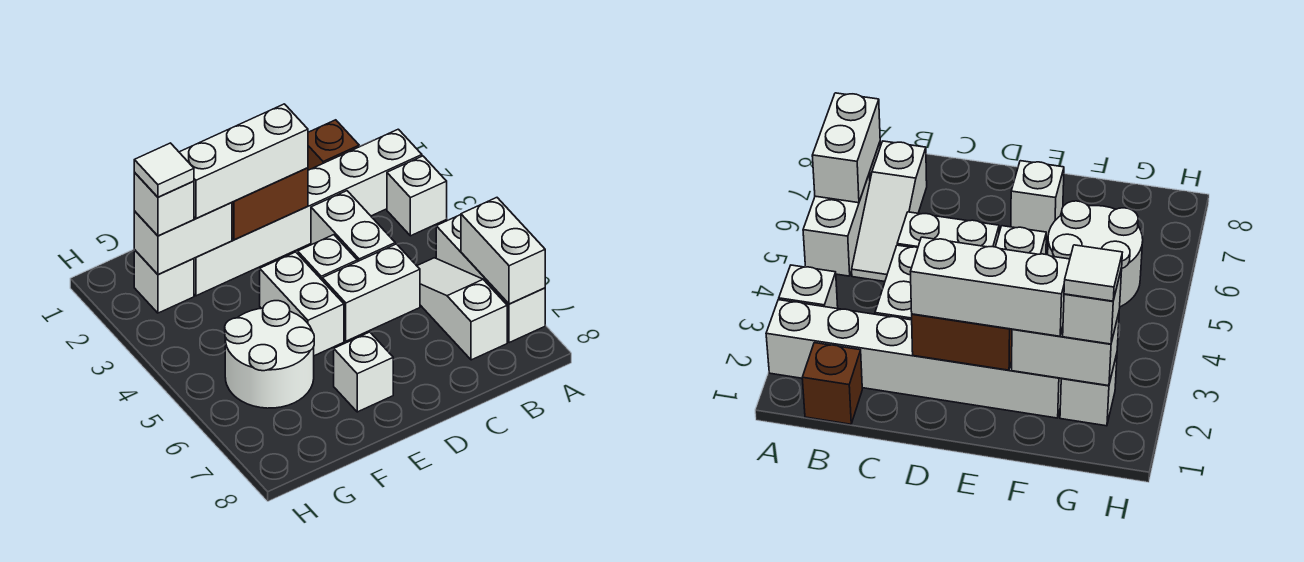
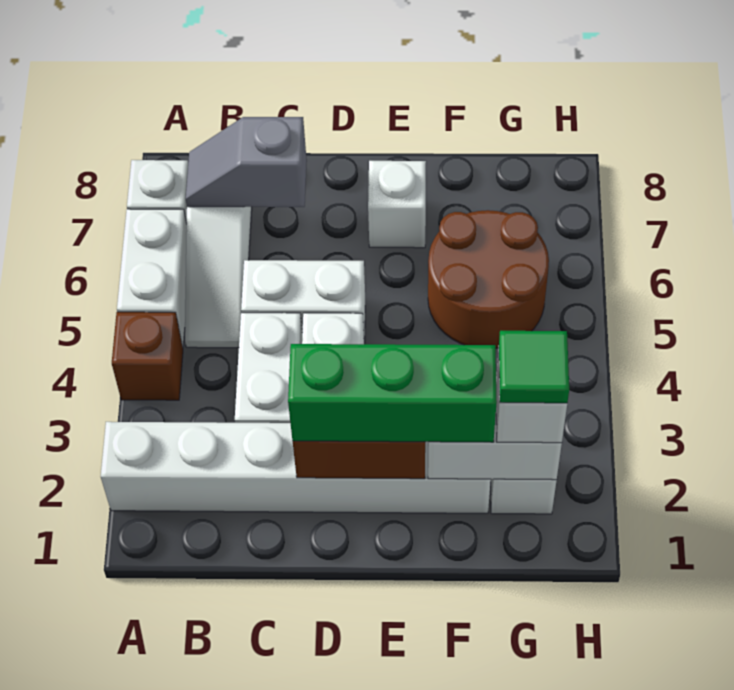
white brick A3 level 1 -> none
white brick A6:A7 level 2 -> none
brown brick B1 level 1 -> brown brick A4 level 1
none -> grey slope B7:C7 level 2 top C
white brick D2:F2 level 3 -> green brick D2:F2 level 3
white brick E4:E5 level 1 -> none
white round brick F5:G6 level 1 -> brown round brick F5:G6 level 1
white tile G2 level 4 -> green tile G2 level 4

